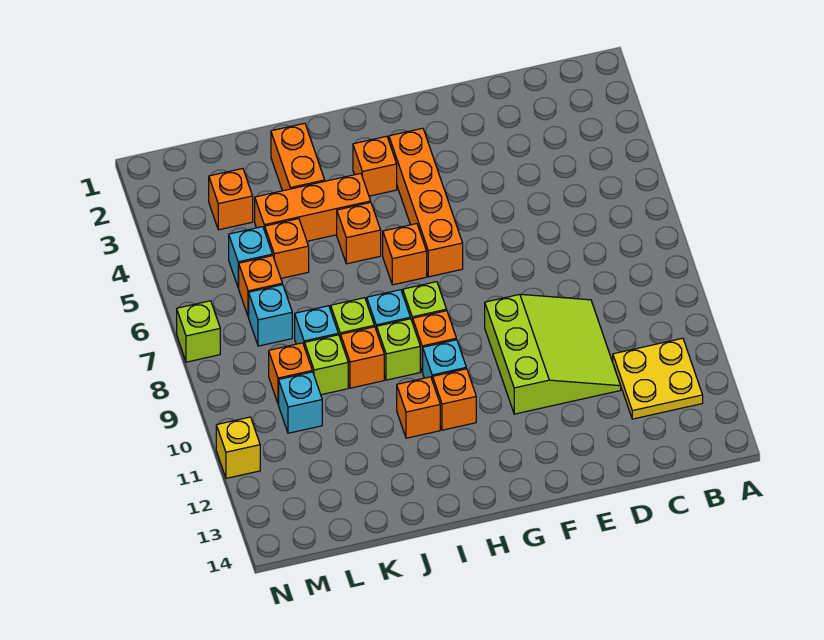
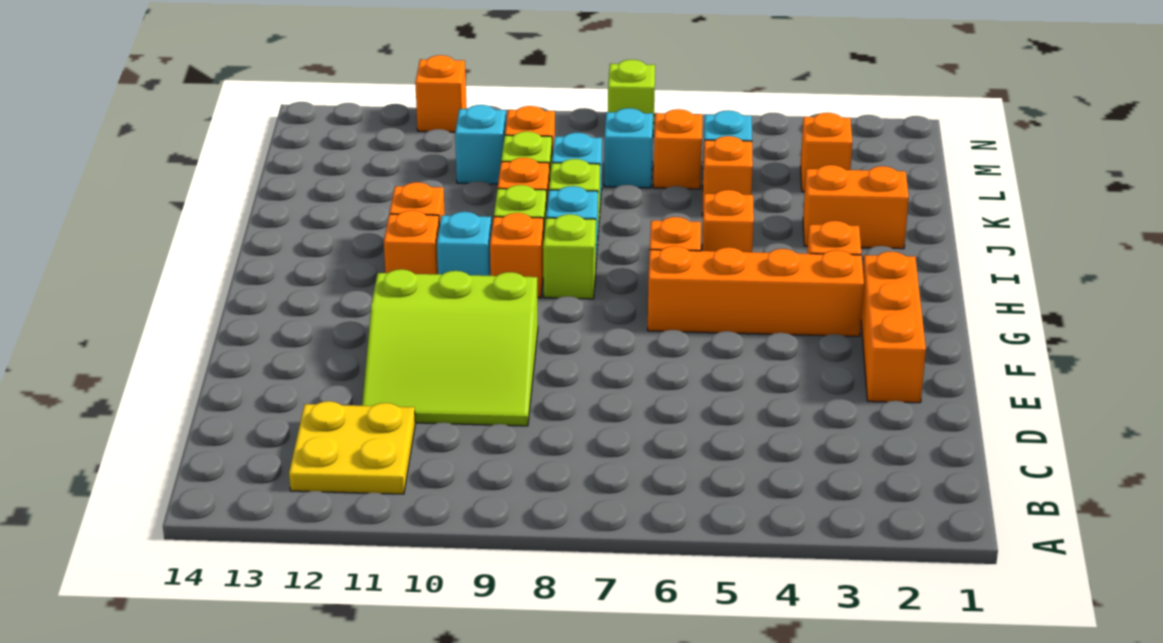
orange brick I4:K4 level 1 -> orange brick E2:G2 level 1
yellow brick N11 level 1 -> orange brick N11 level 1

